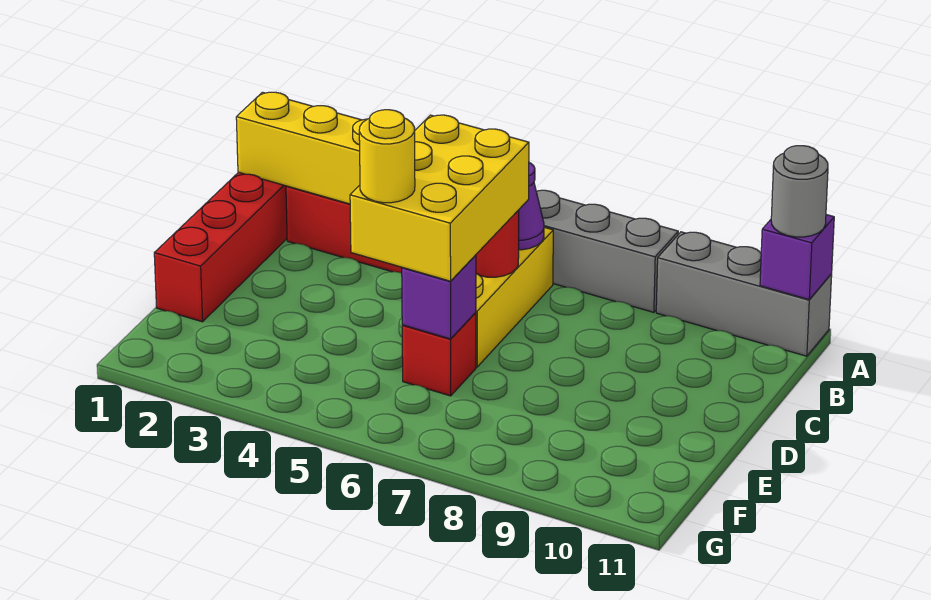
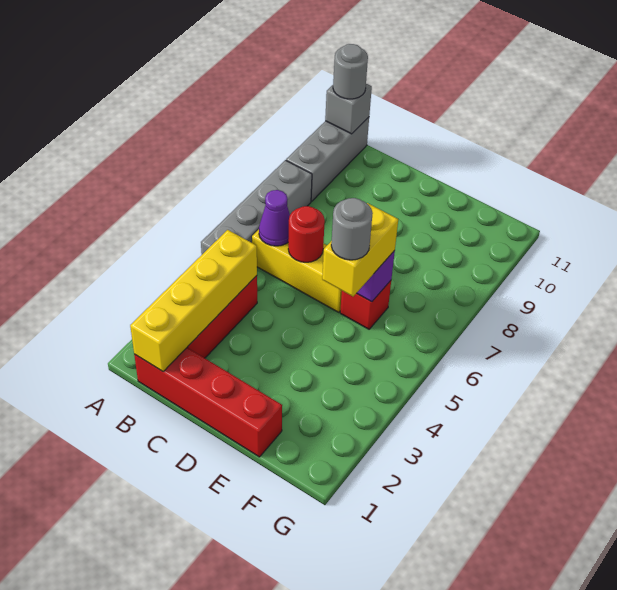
purple brick A11 level 2 -> grey brick A11 level 2
yellow brick C5:E6 level 3 -> yellow brick E5:E6 level 3
yellow round brick E5 level 4 -> grey round brick E5 level 4

